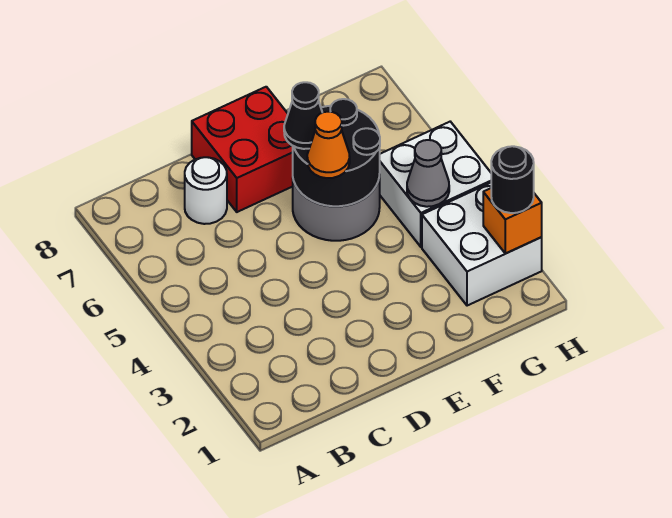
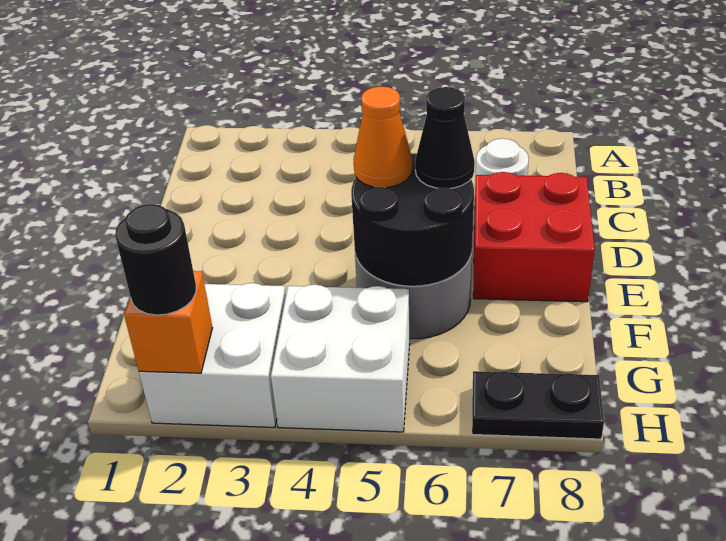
grey cone G4 level 2 -> none
none -> black plate H7:H8 level 1

